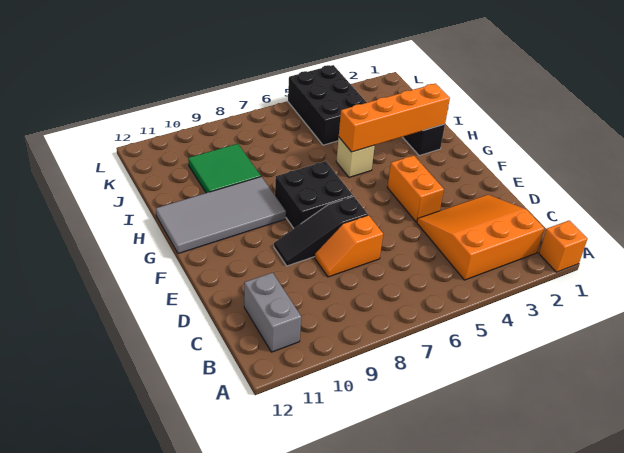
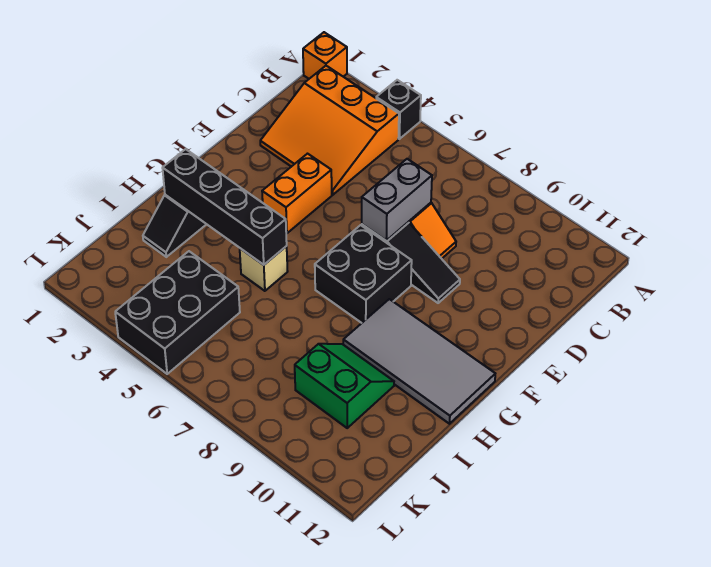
none -> black brick A4 level 1
grey brick B11:C11 level 1 -> grey brick D7:E7 level 2
orange brick H2:H5 level 2 -> black brick H2:H5 level 2
green tile I9:J10 level 1 -> green slope I9:J10 level 1 top J

